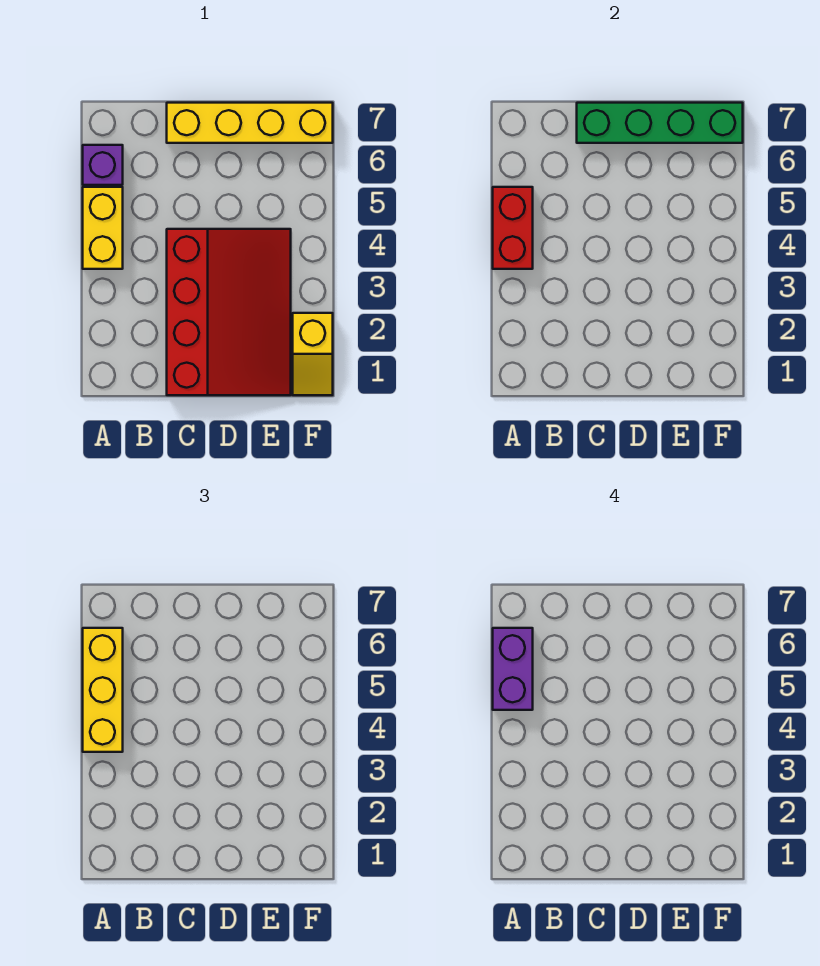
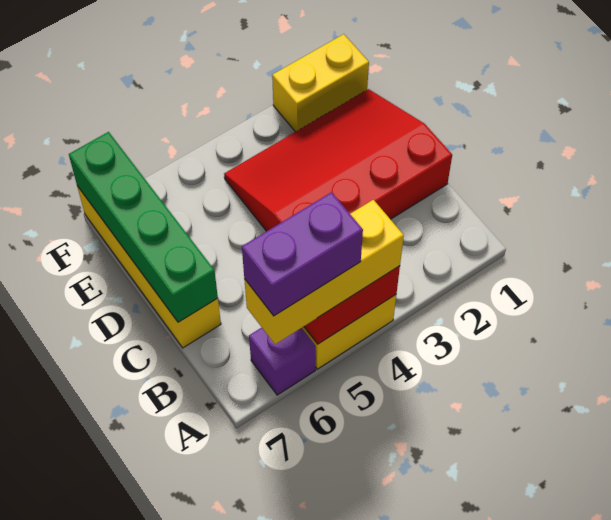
yellow slope F1:F2 level 1 top 2 -> yellow brick F1:F2 level 1

